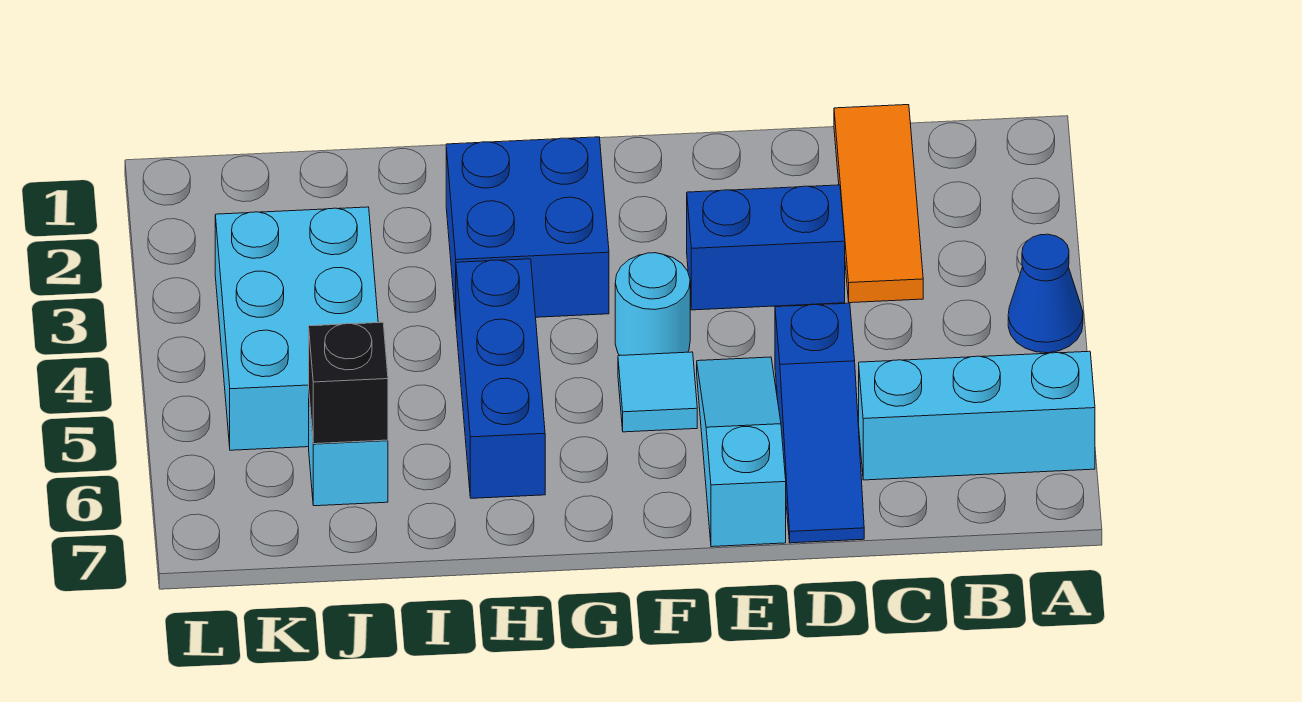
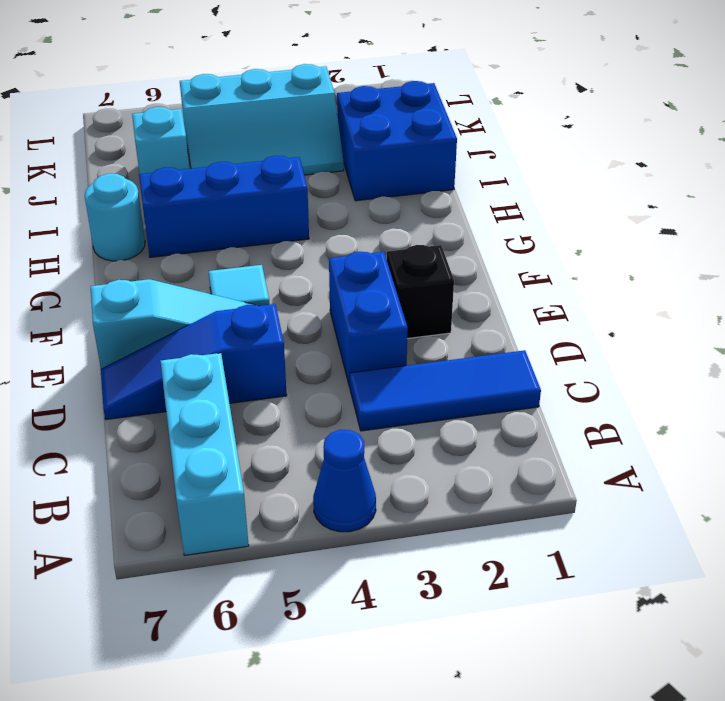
orange tile C1:C3 level 1 -> blue tile C1:C3 level 1
cyan round brick F4 level 1 -> cyan round brick H7 level 1
blue brick G2:H3 level 1 -> blue brick I1:J2 level 1
cyan brick J3:K5 level 1 -> cyan slope J3:K5 level 1 top K
black brick J6 level 2 -> black brick E2 level 1

